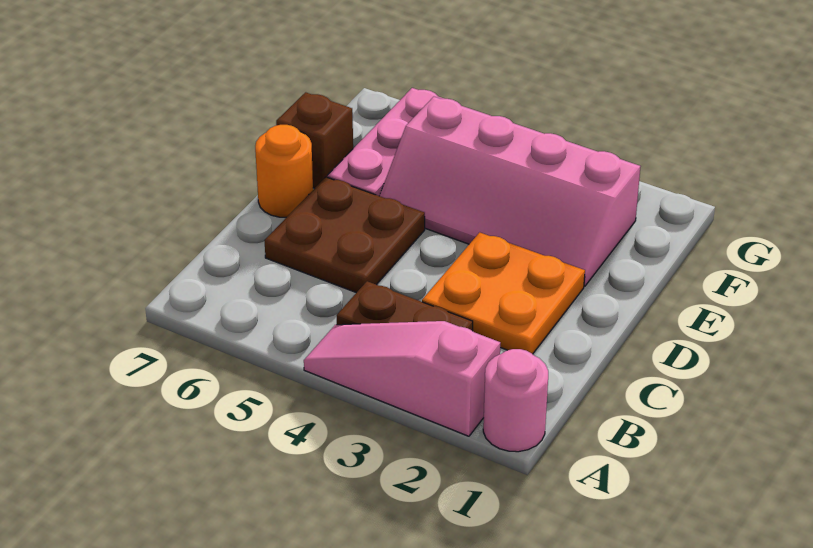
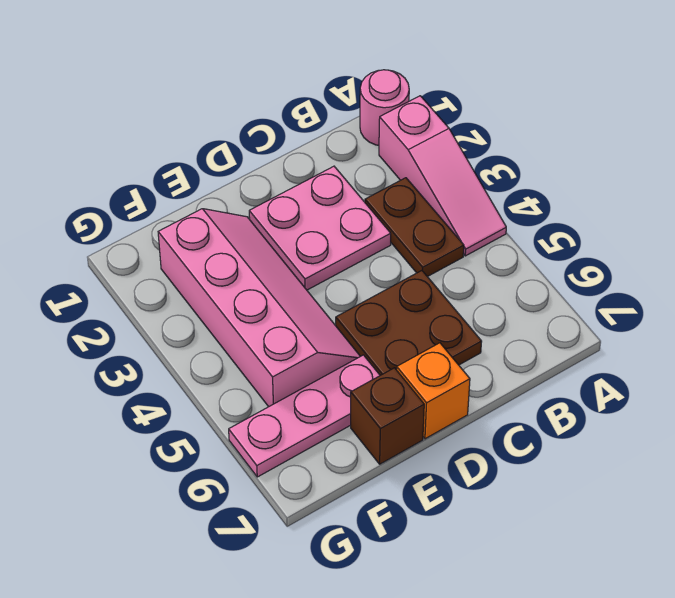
orange plate C2:D3 level 1 -> pink plate C2:D3 level 1
orange round brick D7 level 1 -> orange brick D7 level 1

